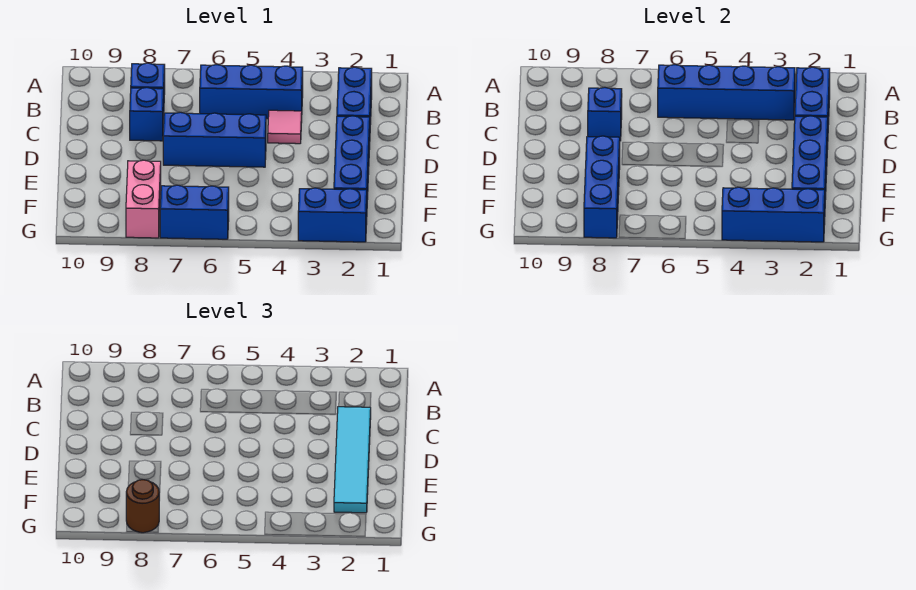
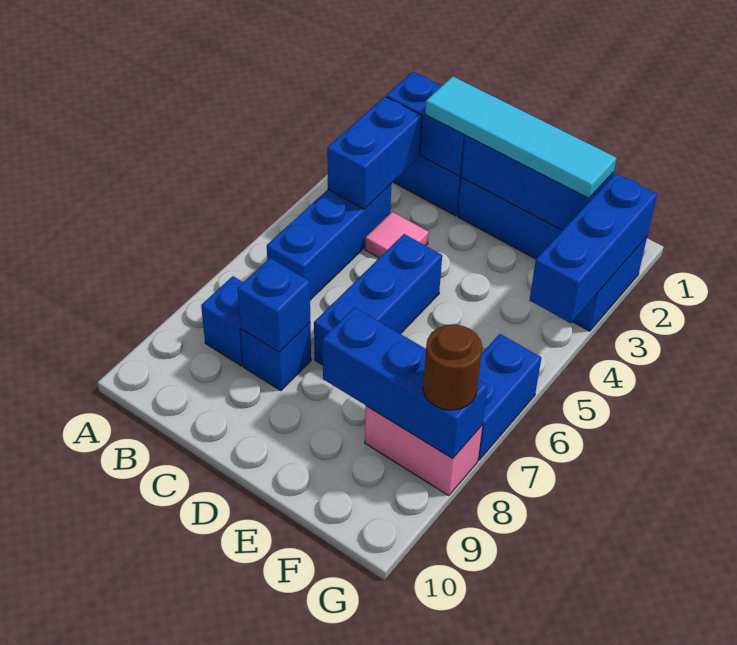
blue brick B3:B6 level 2 -> blue brick B3:B4 level 2

